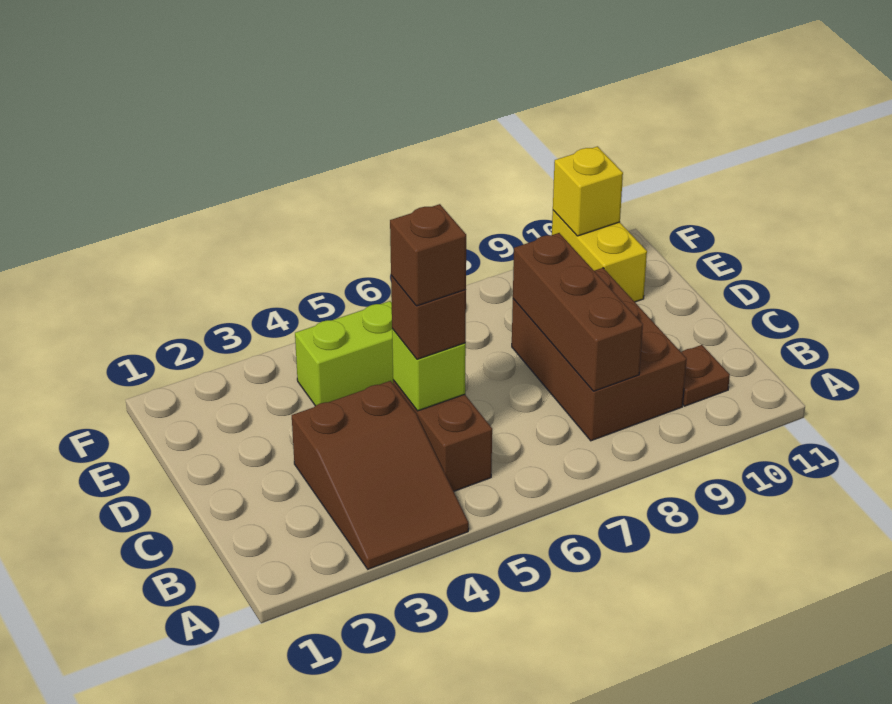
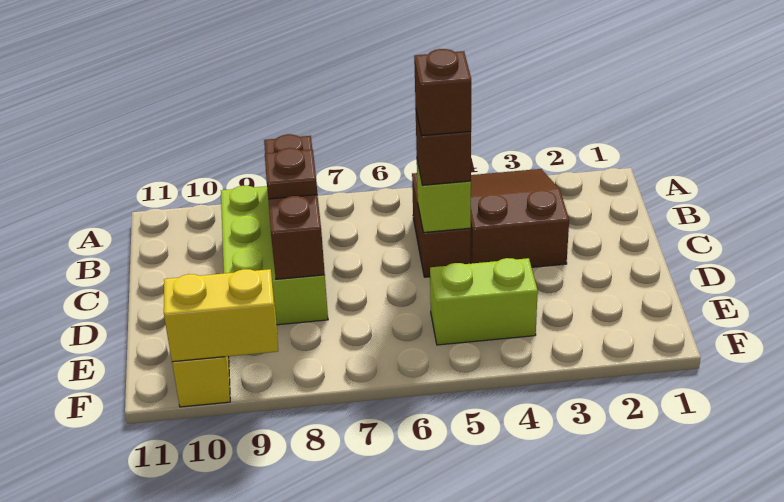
brown brick B8:D9 level 1 -> lime brick B8:D9 level 1
brown plate B10 level 1 -> brown plate C8 level 3
yellow brick F10 level 2 -> yellow brick F9:F10 level 2

